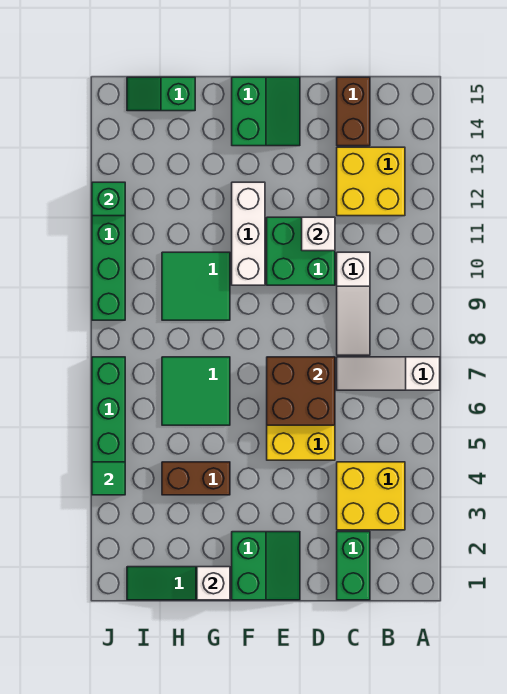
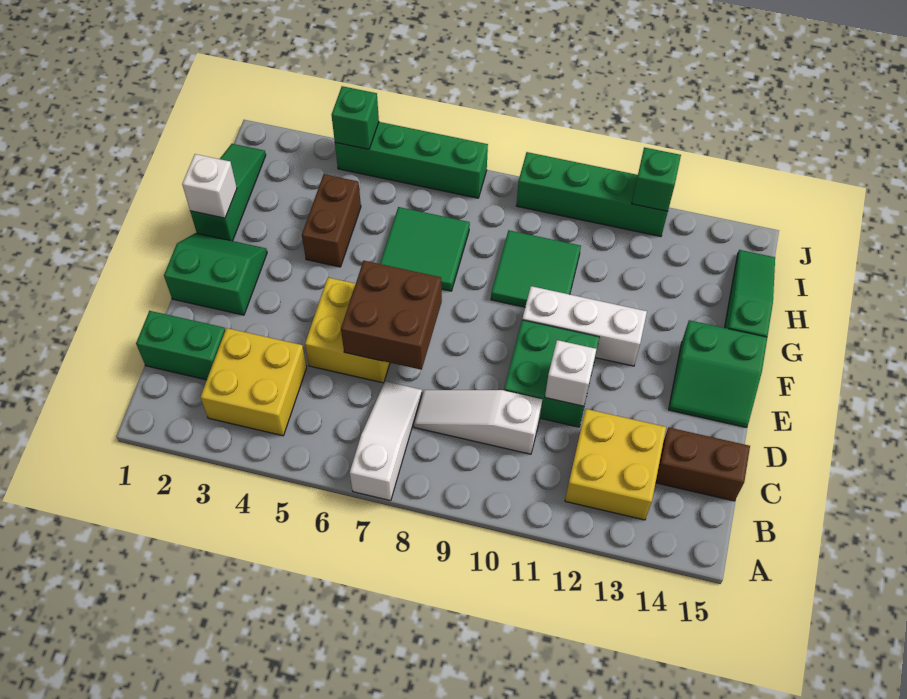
green slope E1:F2 level 1 top F -> green slope E1:F2 level 1 top E
green slope H15:I15 level 1 top H -> green slope G15:I15 level 1 top G
green tile J4 level 2 -> green brick J4 level 2

